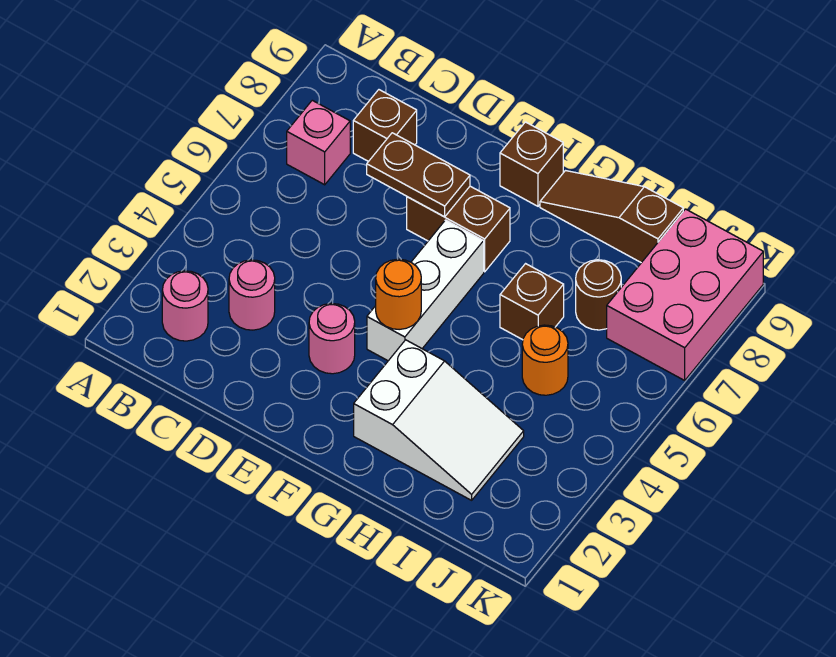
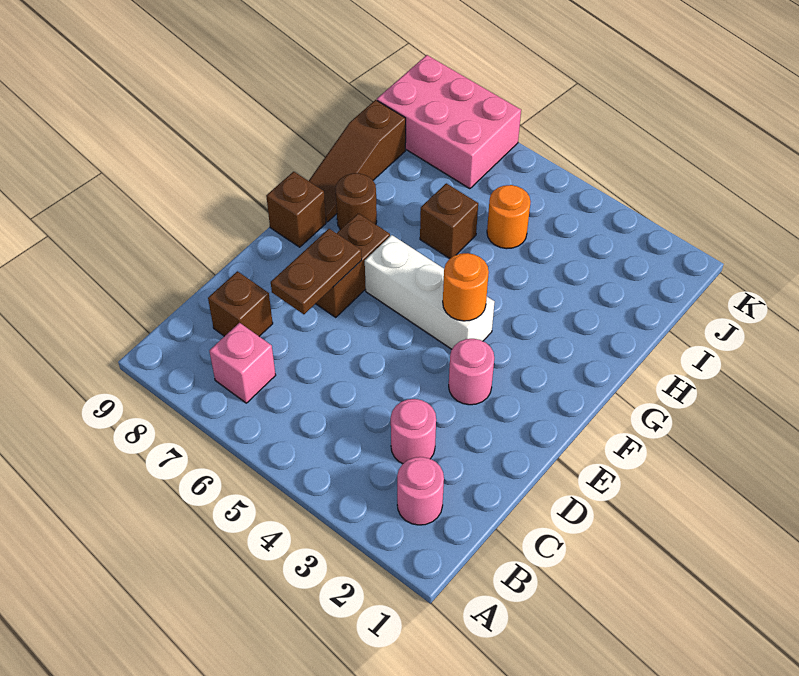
white slope G2:I3 level 1 top G -> none
brown round brick I7 level 1 -> brown round brick G8 level 1

